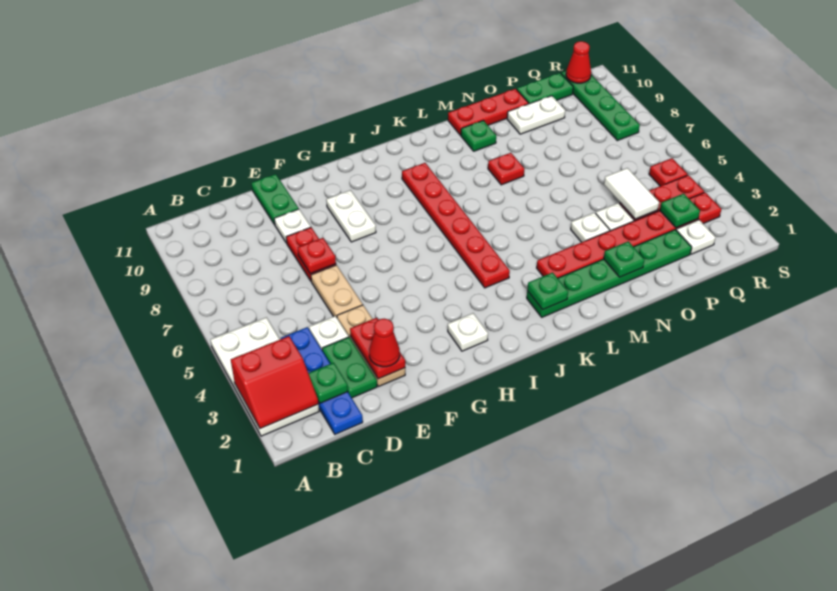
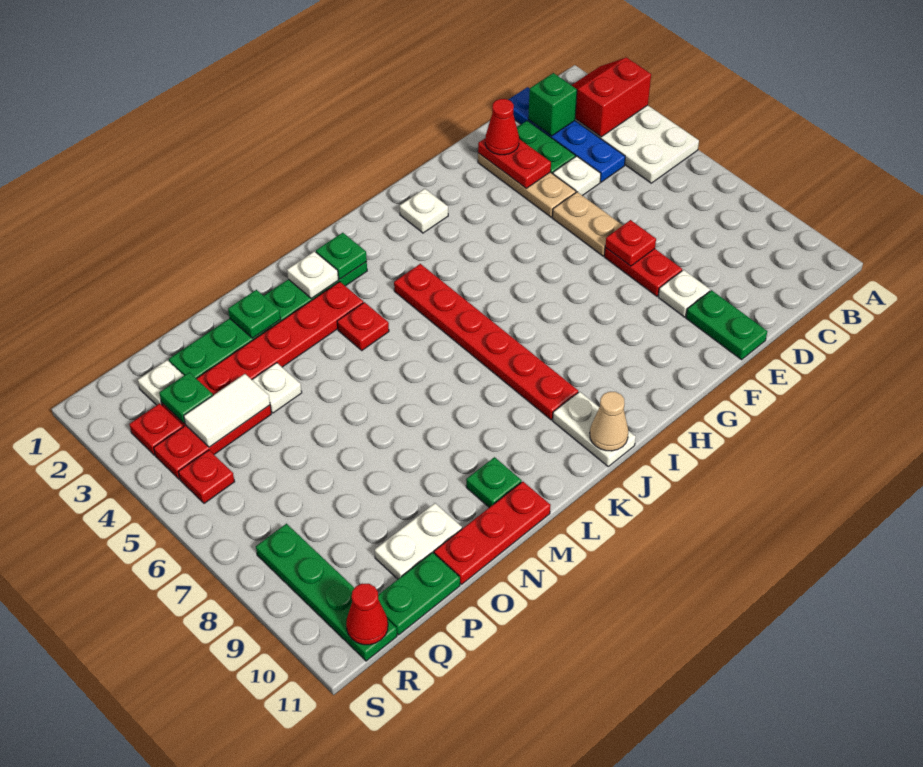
green plate C2 level 2 -> green brick C2 level 2
white plate G8:G9 level 1 -> white plate J10:J11 level 1
none -> tan cone J11 level 2
red plate M8 level 1 -> red plate L4 level 1
white plate N4 level 1 -> white plate L2 level 2
white tile P4:P5 level 2 -> white tile P4:Q4 level 2

